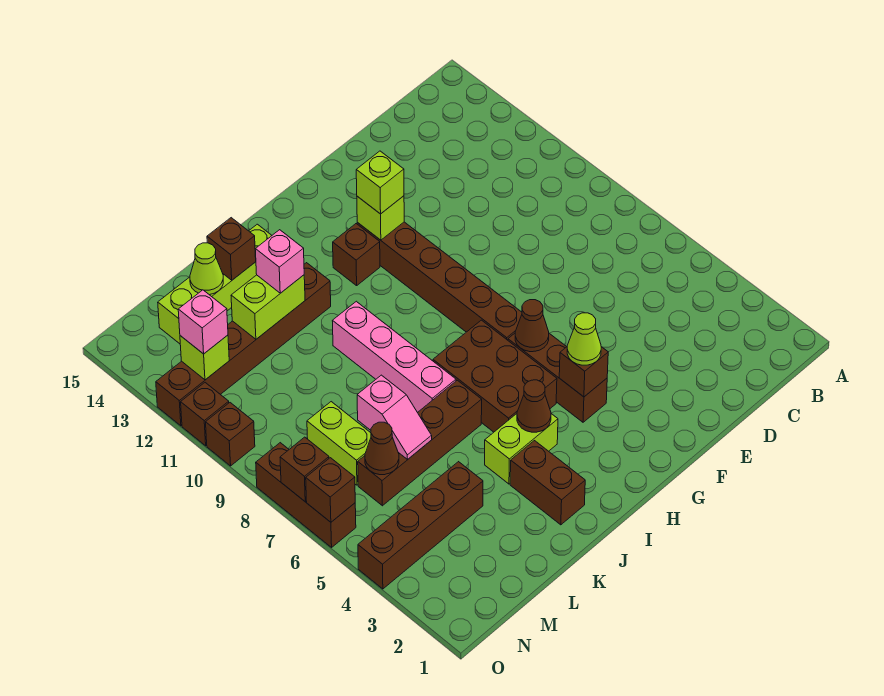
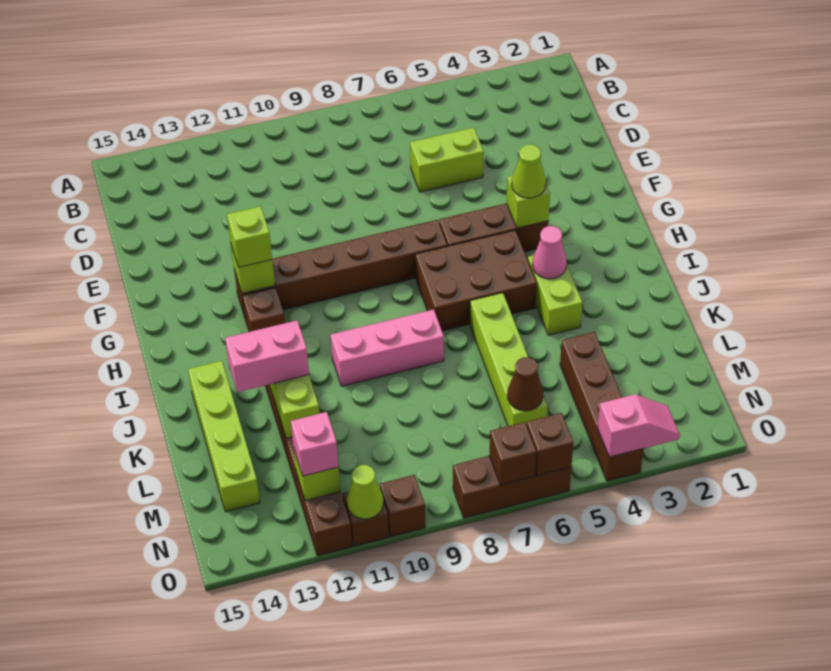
brown brick G4 level 2 -> lime brick G4 level 2
brown cone G6 level 2 -> none
brown cone I4 level 2 -> pink cone I4 level 2
brown brick J2:J3 level 1 -> none
brown brick J6:M6 level 1 -> lime brick J6:M6 level 1
pink brick J7:J10 level 1 -> pink brick J8:J10 level 1
pink brick K12 level 3 -> pink brick K12:K13 level 3
brown brick K14 level 2 -> none
pink slope L6:L7 level 2 top 7 -> pink slope O3:O4 level 2 top 4
lime cone L14 level 2 -> lime cone O11 level 2
lime brick M7:M8 level 1 -> lime brick D5:D6 level 1

